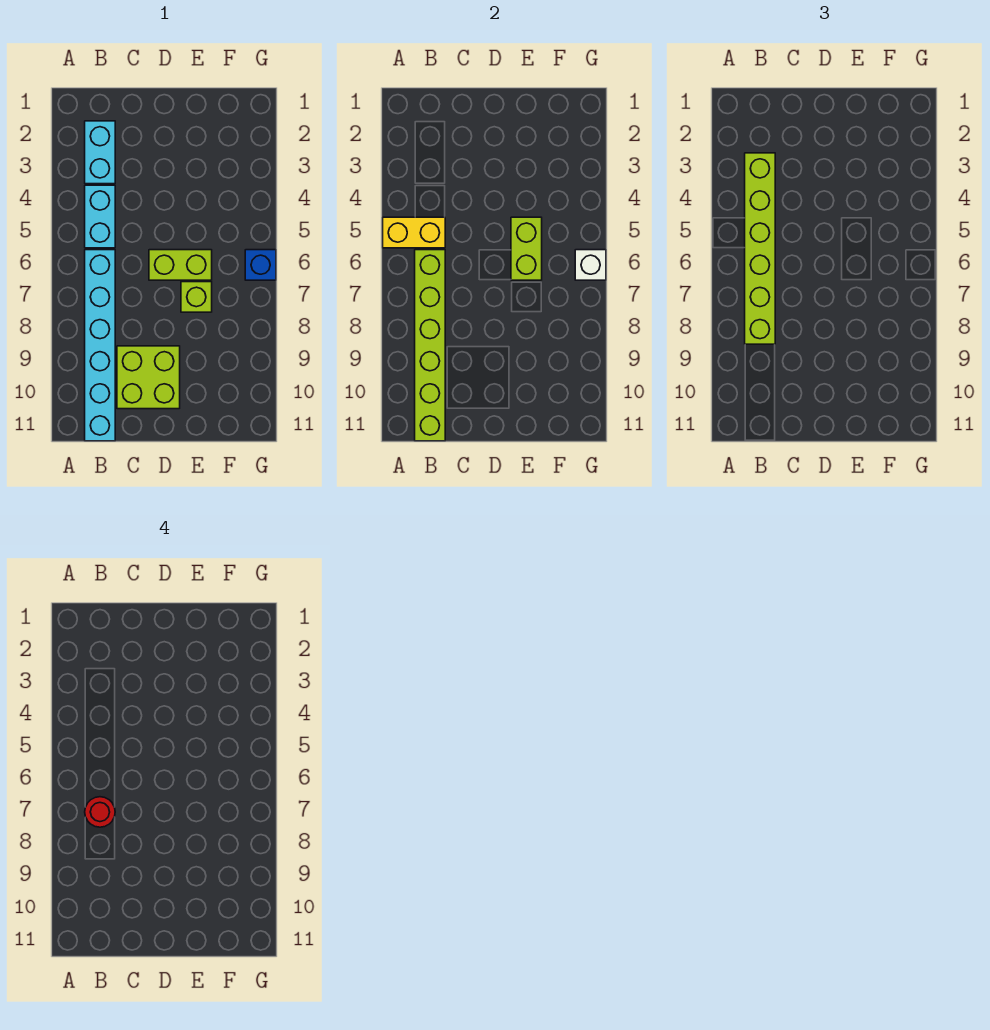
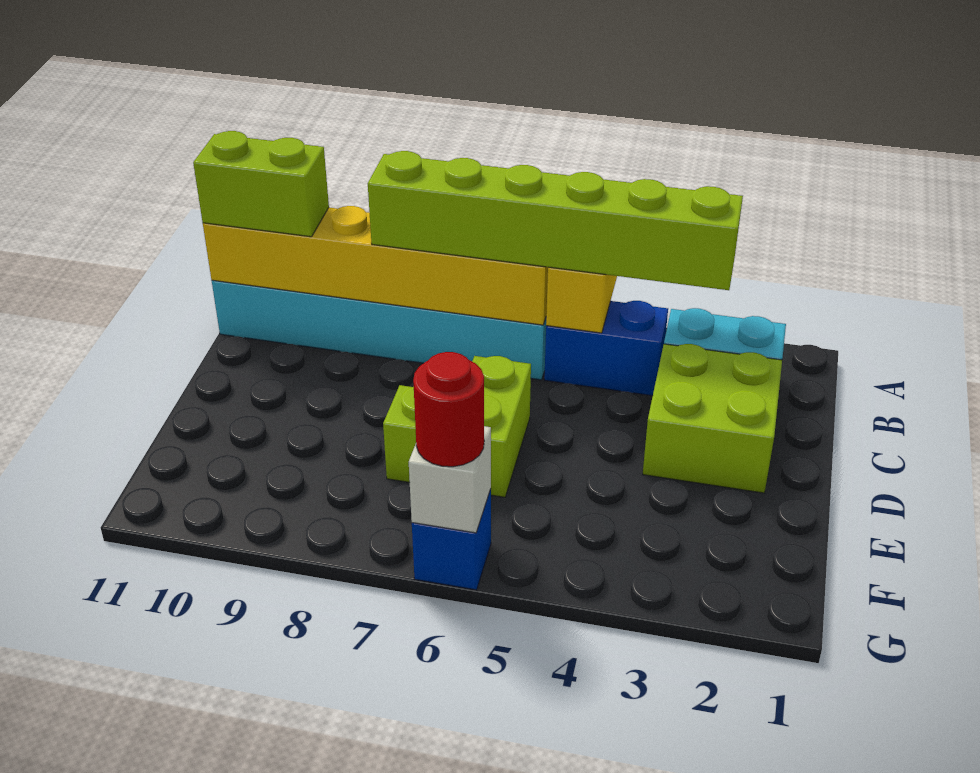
cyan brick B4:B5 level 1 -> blue brick B4:B5 level 1
lime brick B6:B11 level 2 -> yellow brick B6:B11 level 2
red round brick B7 level 4 -> red round brick G6 level 3
lime brick C9:D10 level 1 -> lime brick C2:D3 level 1
lime brick E5:E6 level 2 -> lime brick B10:B11 level 3

